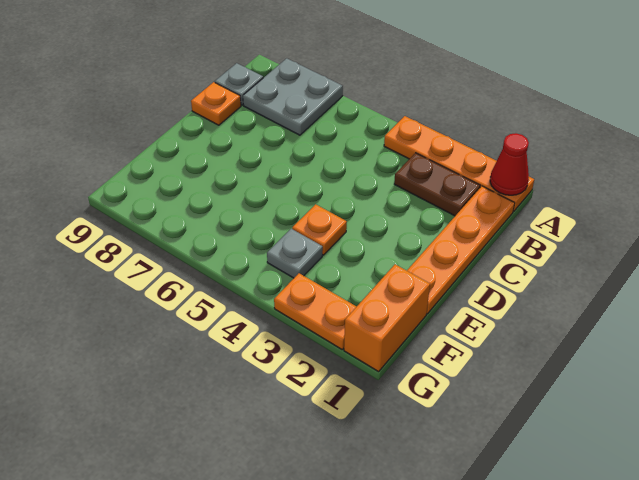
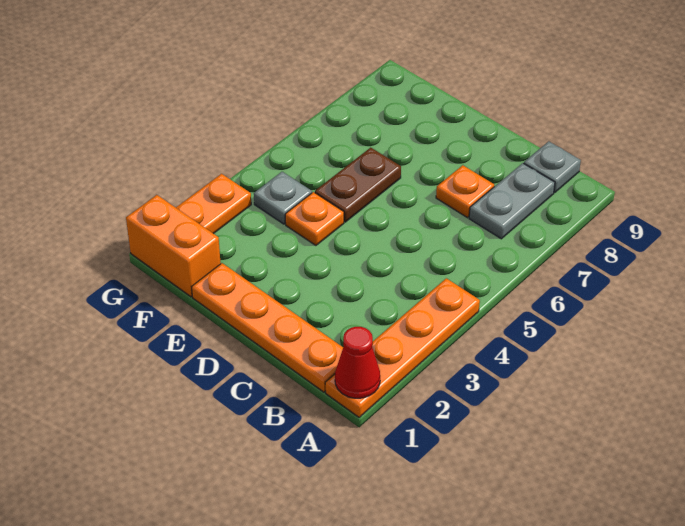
grey plate A7:B8 level 1 -> grey plate B7:B8 level 1
brown plate B2:B3 level 1 -> brown plate E5:E6 level 1
orange plate C9 level 1 -> orange plate C7 level 1

